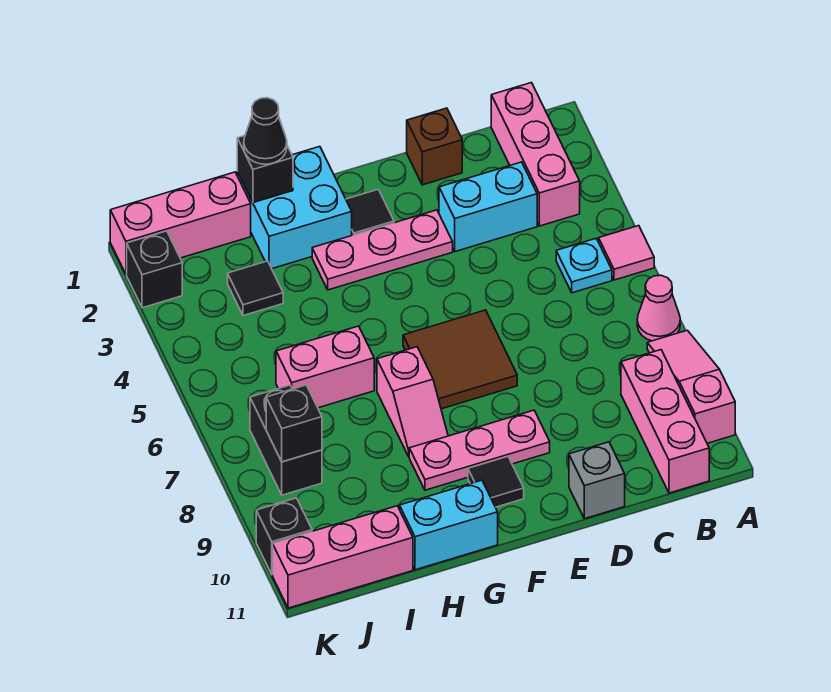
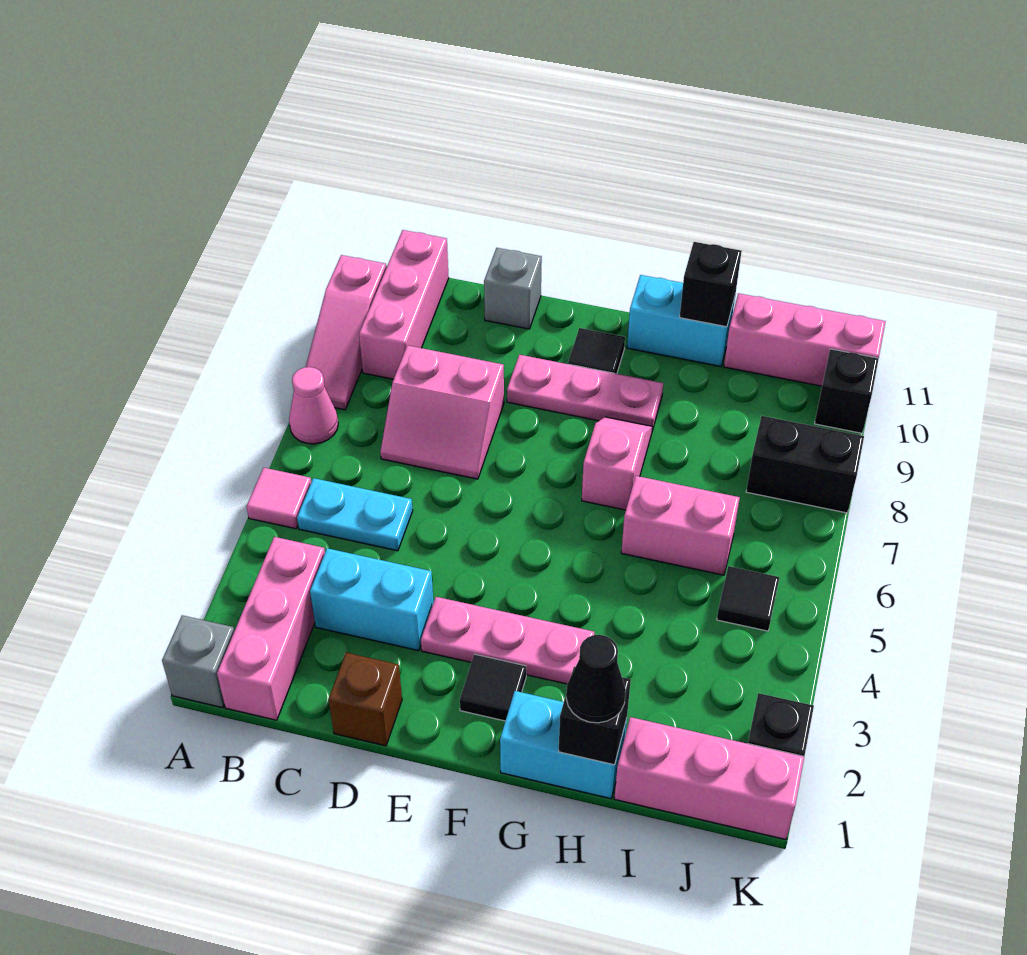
none -> grey brick A1 level 1
cyan plate B5 level 1 -> cyan plate B5:C5 level 1
none -> pink slope C7:D8 level 1 top 8
brown tile E6:F7 level 1 -> none
cyan brick G1:H2 level 1 -> cyan brick G1:H1 level 1
black tile I3 level 1 -> black tile J5 level 1
black brick J7:J8 level 1 -> black brick J8:K8 level 1
black brick J8 level 2 -> black brick H11 level 2

